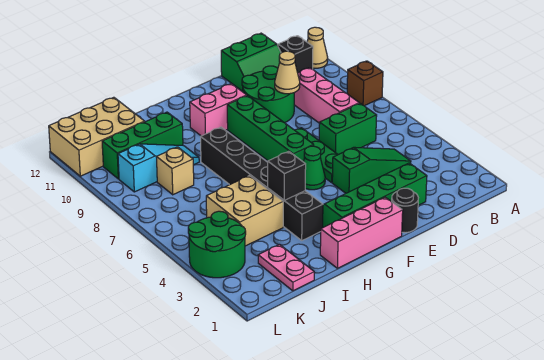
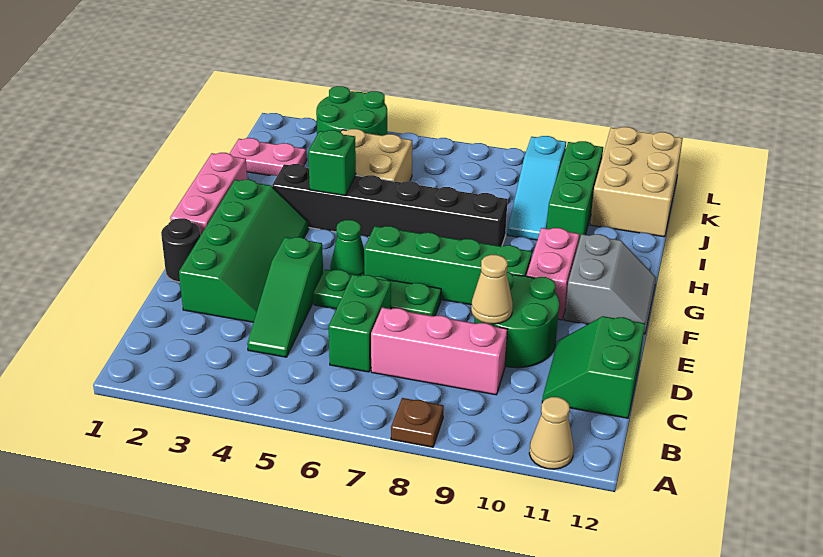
brown brick A8 level 1 -> brown plate A8 level 1
black brick B11 level 1 -> none
none -> grey slope F11:G12 level 1 top 11
black brick H4 level 2 -> green brick H4 level 2
tan brick J8 level 1 -> none

